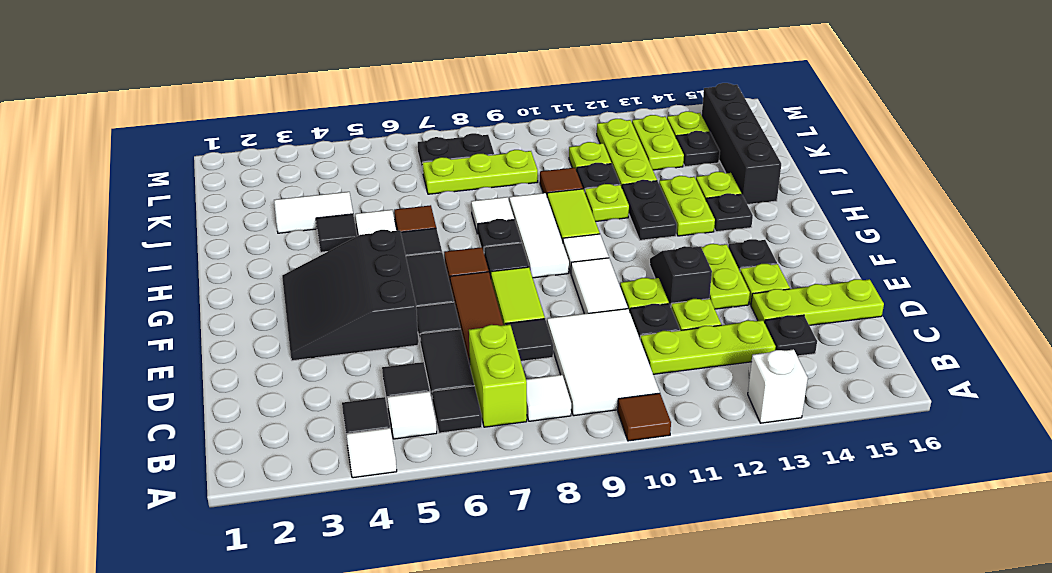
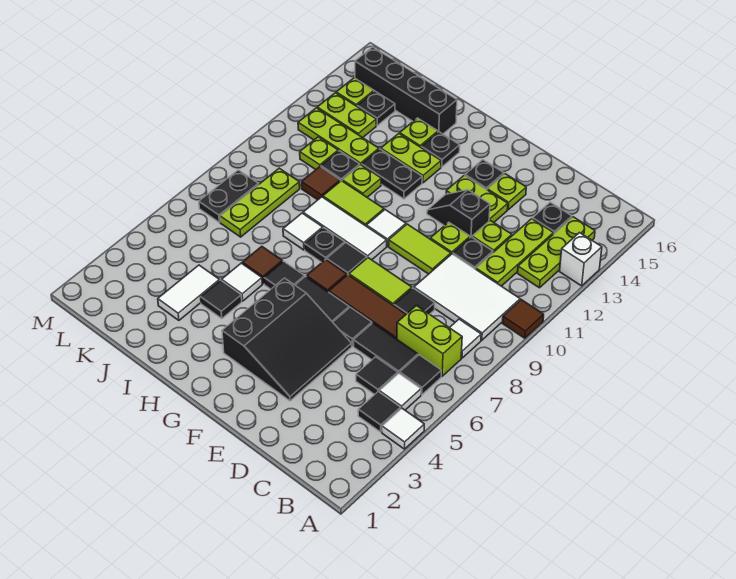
lime plate D14:D16 level 1 -> lime plate B12:B14 level 1
black slope E3:G5 level 1 top 5 -> black slope E3:G5 level 1 top G
white tile E10:F10 level 1 -> lime tile E10:F10 level 1

